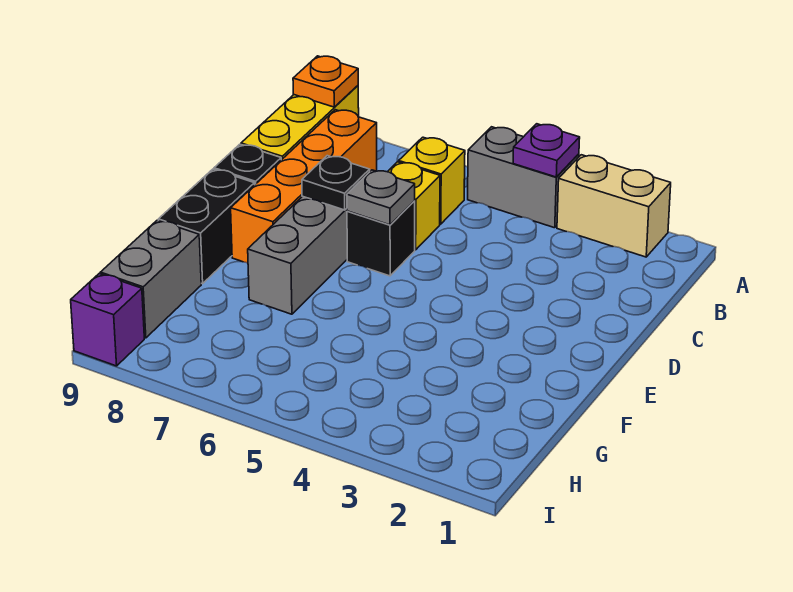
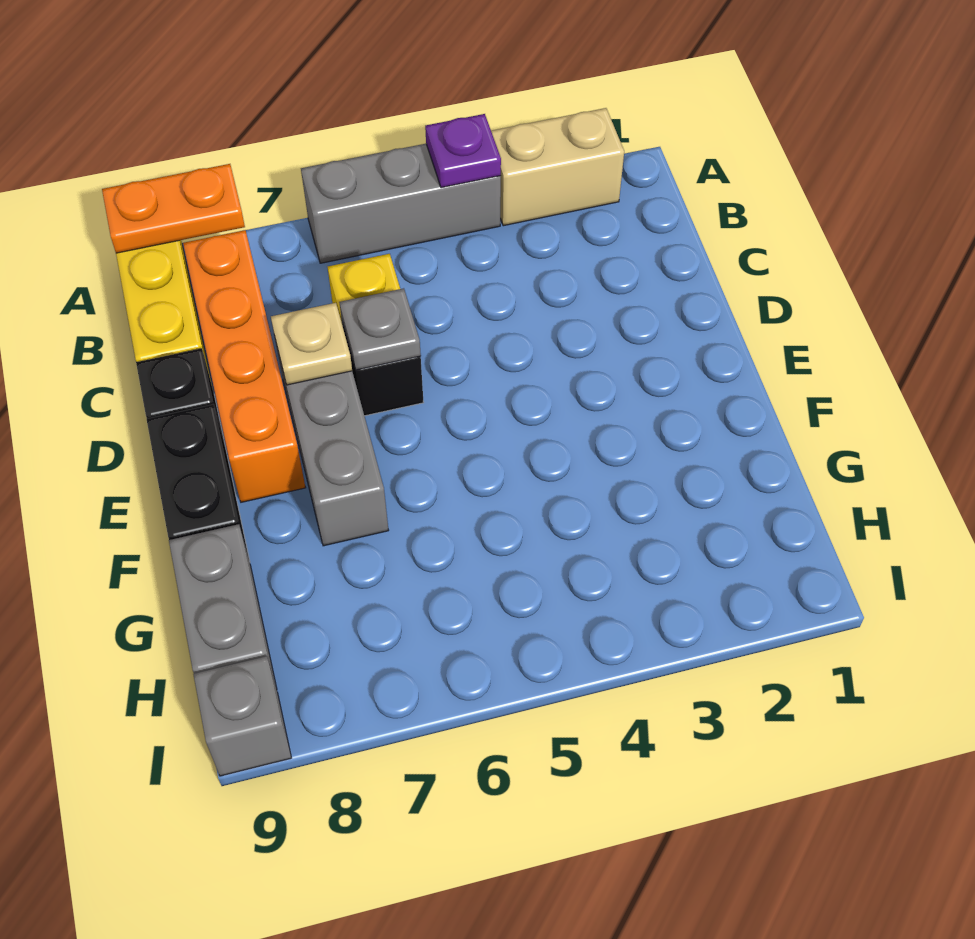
grey brick A4:A5 level 1 -> grey brick A4:A6 level 1
orange plate A9 level 2 -> orange plate A8:A9 level 2
yellow brick B6 level 1 -> none
black plate D7 level 2 -> tan plate D7 level 2
purple brick I9 level 1 -> grey brick I9 level 1

